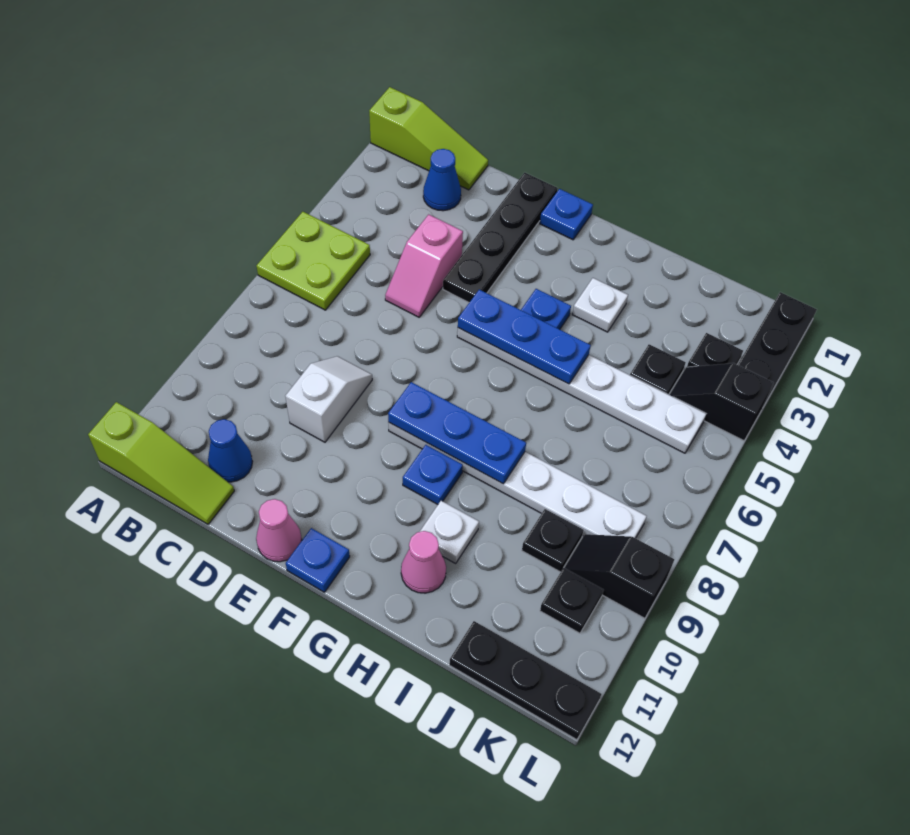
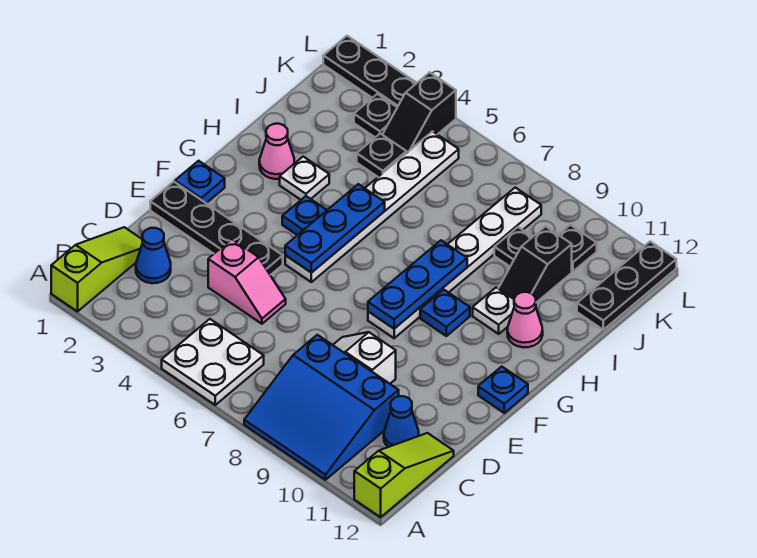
lime plate A5:B6 level 1 -> white plate A5:B6 level 1
none -> blue slope A8:C10 level 1 top C
pink cone E12 level 1 -> pink cone H2 level 1
black slope K9:L9 level 1 top L -> black slope I10:J10 level 1 top J

